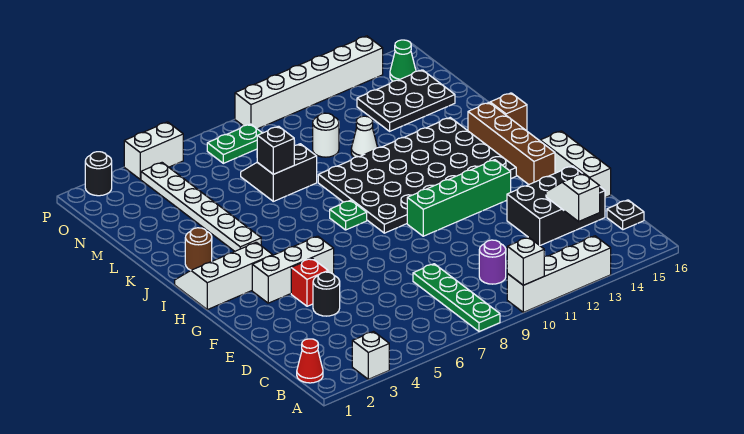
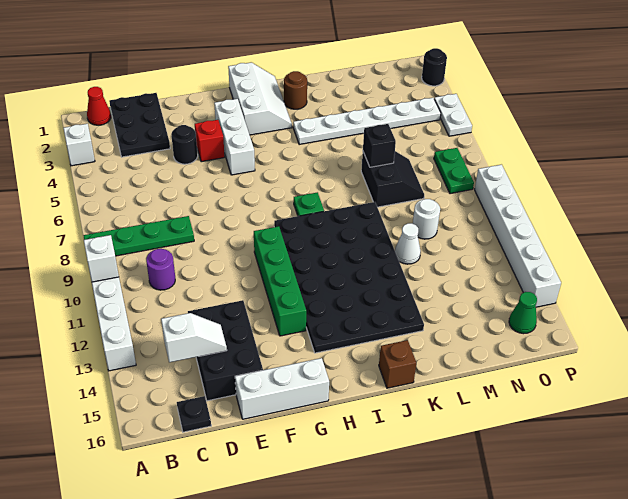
brown brick G15:J15 level 1 -> none
black plate M13:N15 level 1 -> black plate C1:D3 level 1
white brick P4:P5 level 1 -> white plate P4:P5 level 1

